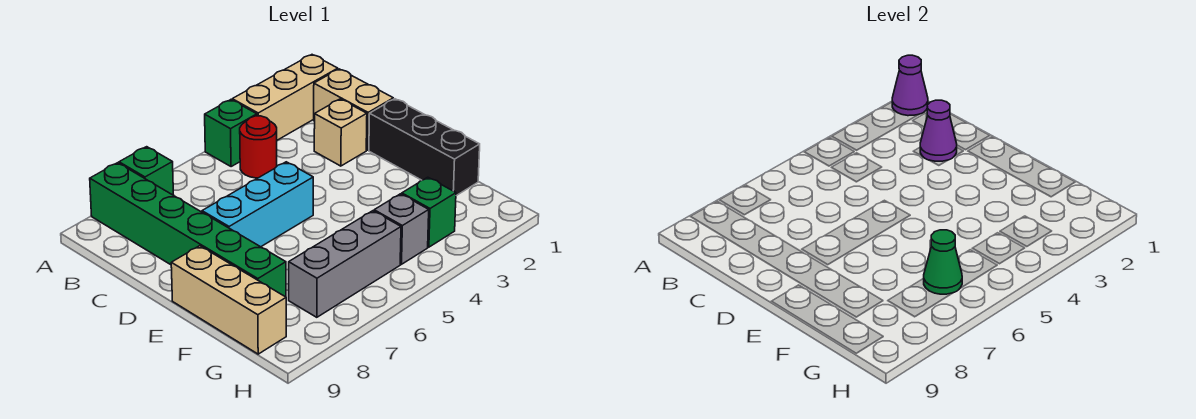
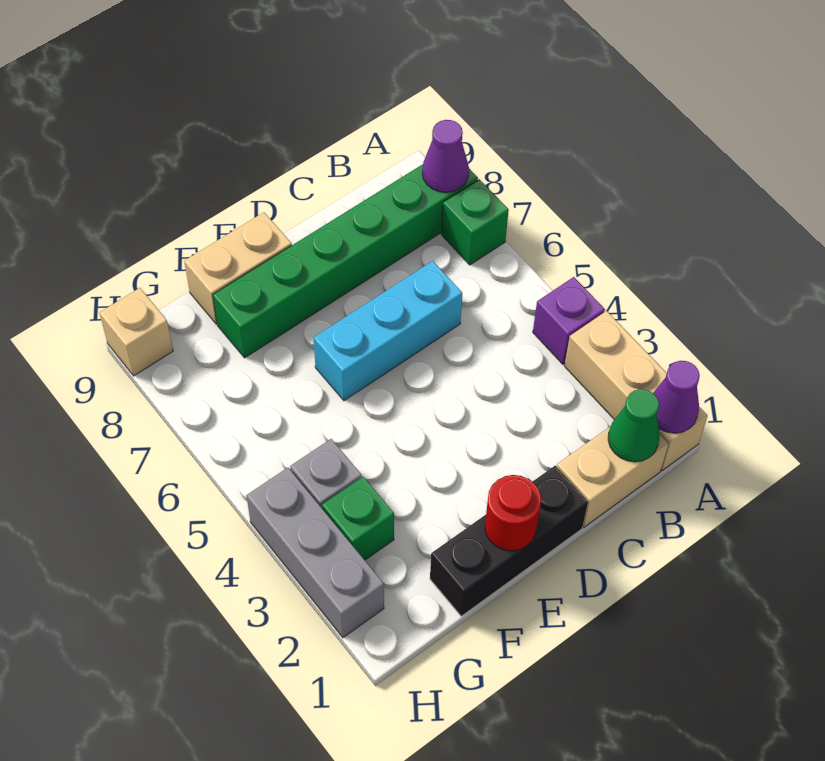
green brick A4 level 1 -> purple brick A4 level 1
red round brick B4 level 1 -> red round brick E1 level 2
tan brick C2 level 1 -> tan brick H9 level 1
purple cone C2 level 2 -> purple cone A8 level 2
cyan brick D5:D7 level 1 -> cyan brick C6:E6 level 1
tan brick E9:G9 level 1 -> tan brick E9:F9 level 1
grey brick G5:G7 level 1 -> grey brick H2:H4 level 1
green cone G6 level 2 -> green cone B1 level 2

